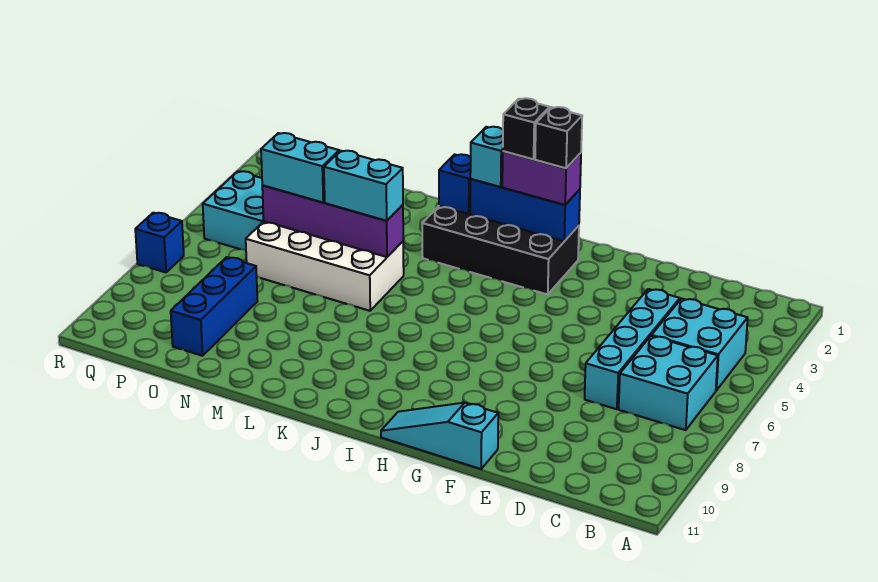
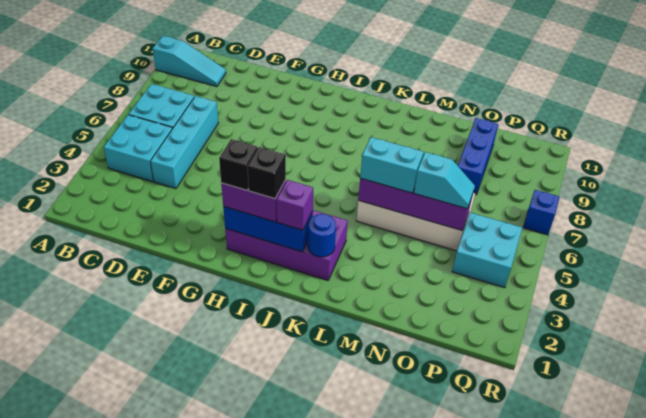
cyan slope F11:H11 level 1 top F -> cyan slope A10:C10 level 1 top A
black brick H2:K3 level 1 -> purple brick H2:K3 level 1
cyan brick J2 level 3 -> purple brick J2 level 3
blue brick K2 level 2 -> blue round brick K2 level 2
cyan brick N5:O5 level 3 -> cyan slope N5:O5 level 3 top N

